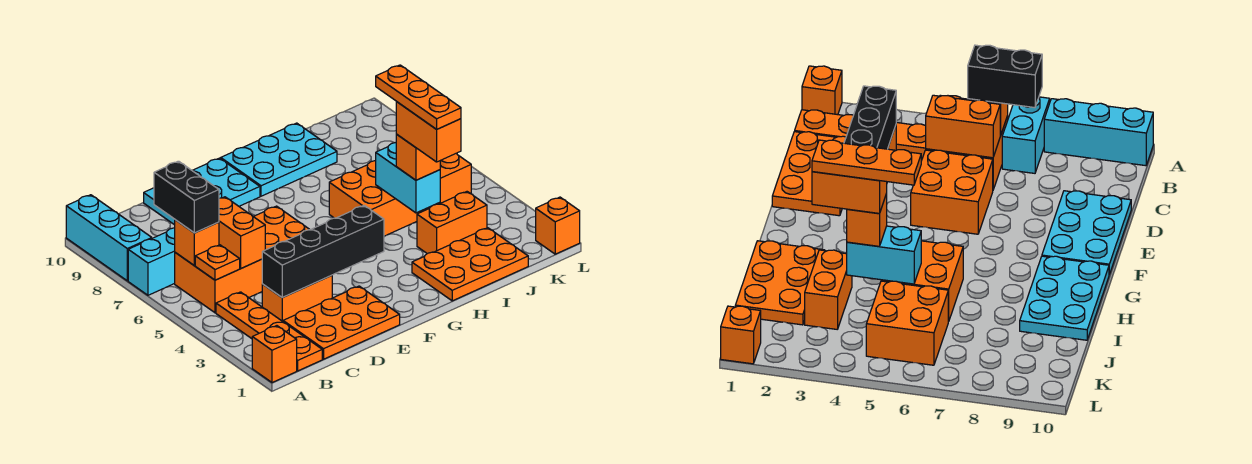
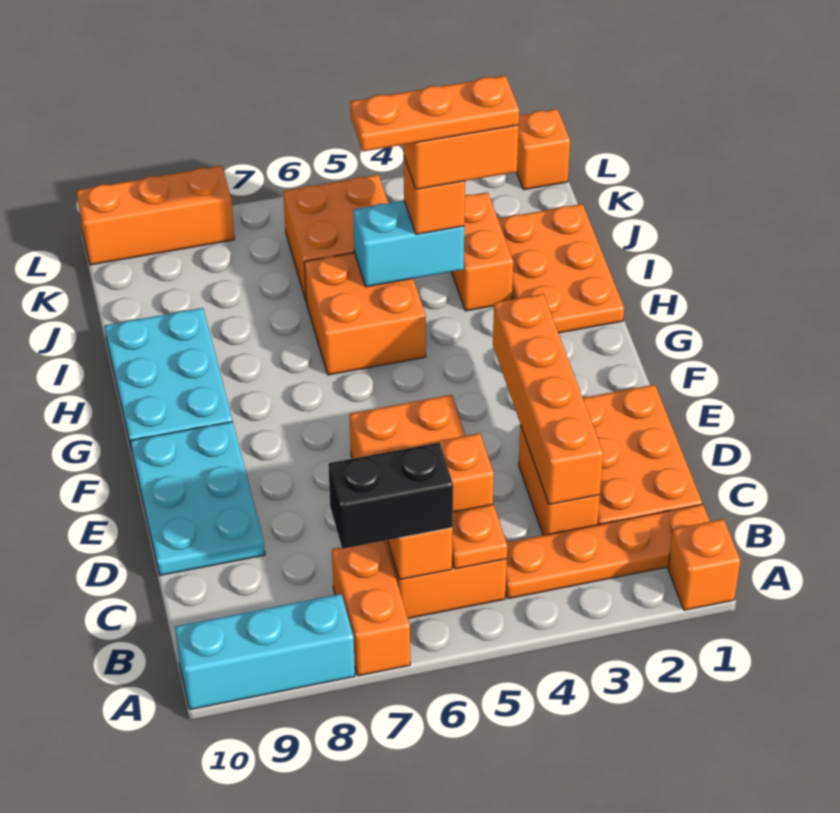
cyan brick A7:B7 level 1 -> orange brick A7:B7 level 1
black brick C3:F3 level 2 -> orange brick C3:F3 level 2
none -> orange brick L8:L10 level 1

